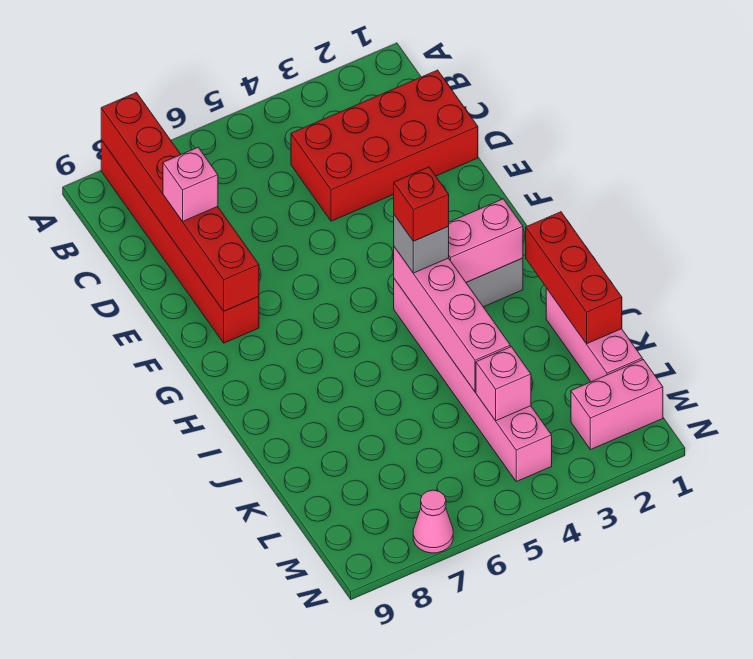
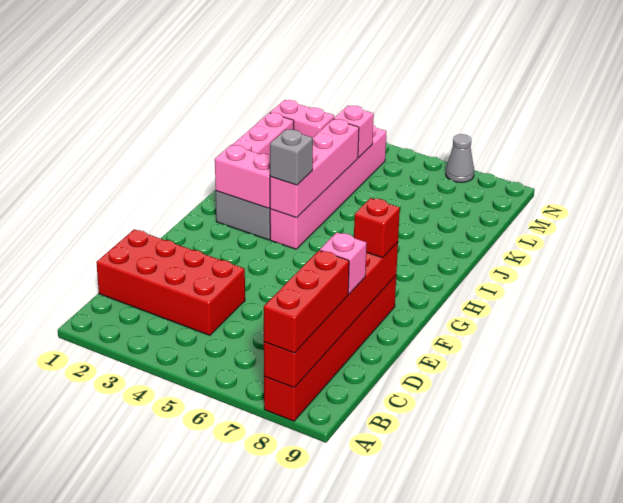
red brick H4 level 4 -> red brick F8 level 3
red brick I1:K1 level 2 -> red brick A8:C8 level 3
pink cone N7 level 1 -> grey cone N7 level 1

